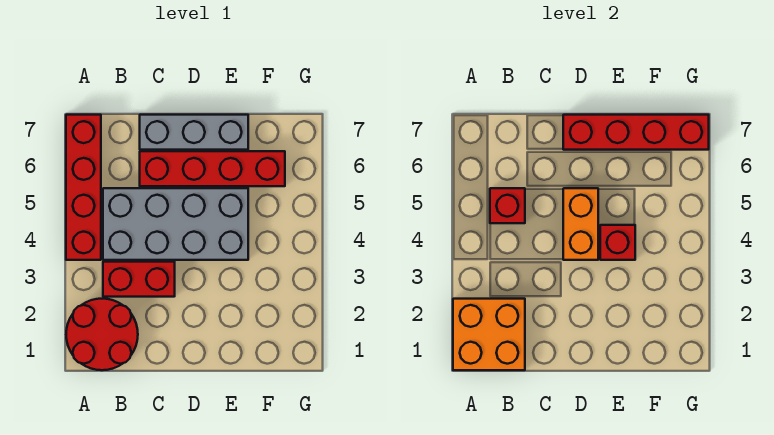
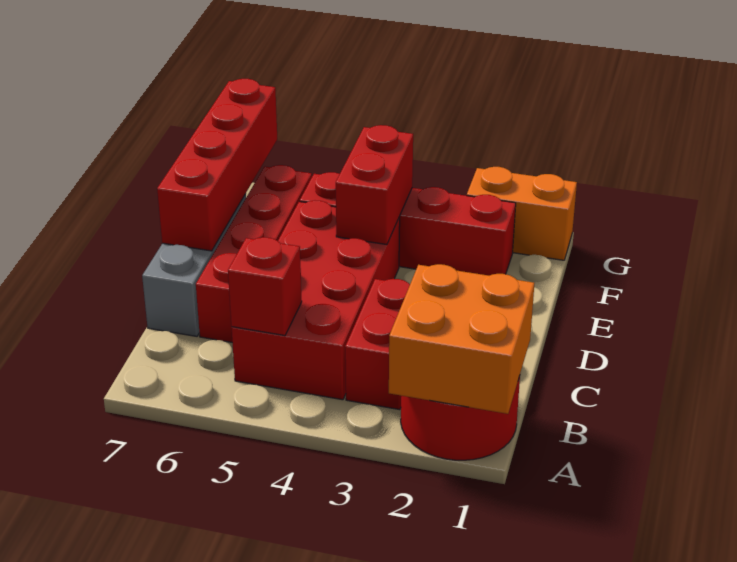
red brick A4:A7 level 1 -> red brick F2:F5 level 1
grey brick B4:E5 level 1 -> red brick B4:E5 level 1
orange brick D4:D5 level 2 -> orange brick G1:G2 level 1
red brick E4 level 2 -> red brick E4:F4 level 2

